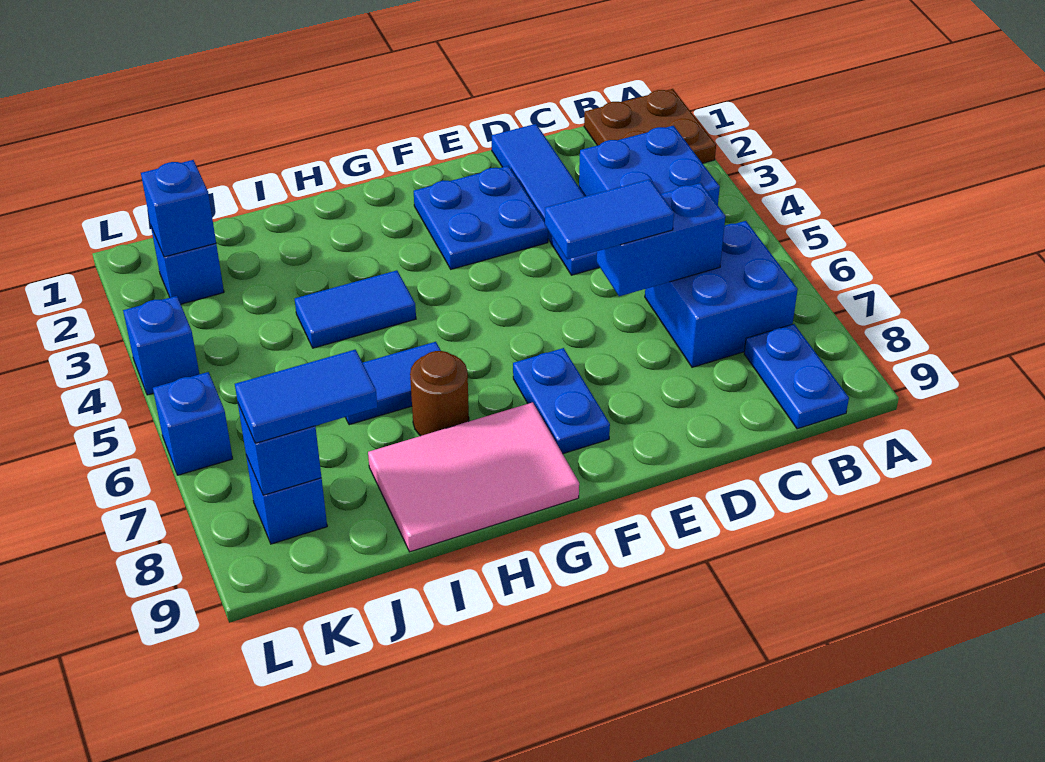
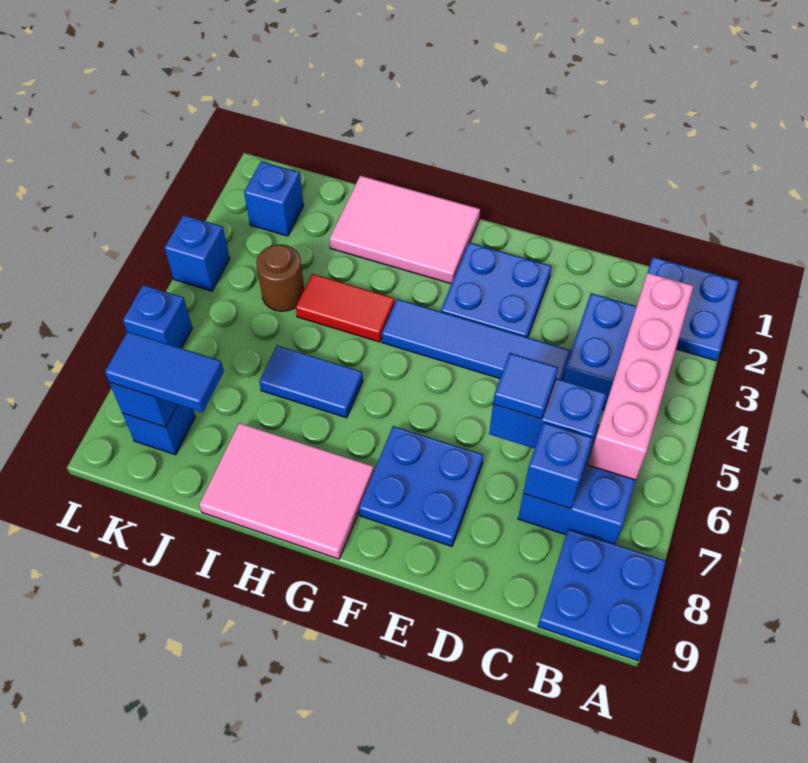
brown plate A1:B2 level 1 -> blue plate A1:B2 level 1
none -> pink brick B3:B6 level 2
blue plate B8:B9 level 1 -> blue plate A8:B9 level 1
blue tile D1:D4 level 1 -> blue tile D4:G4 level 1
blue tile D6:E6 level 3 -> blue tile D6 level 3
blue plate F7:F8 level 1 -> blue plate E7:F8 level 1
none -> pink tile G1:I2 level 1
blue tile H4:I4 level 1 -> red tile H4:I4 level 1
brown round brick H7 level 1 -> brown round brick J4 level 1
blue brick K2 level 2 -> blue brick C7 level 2

